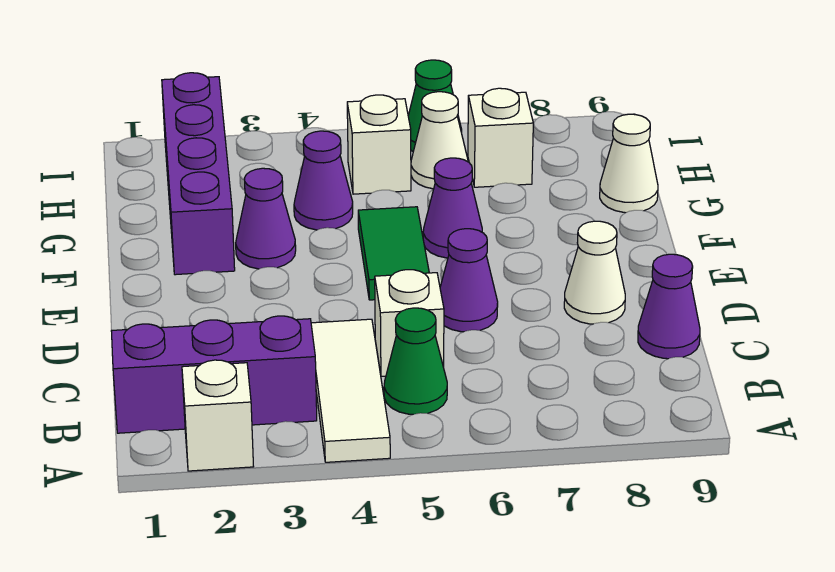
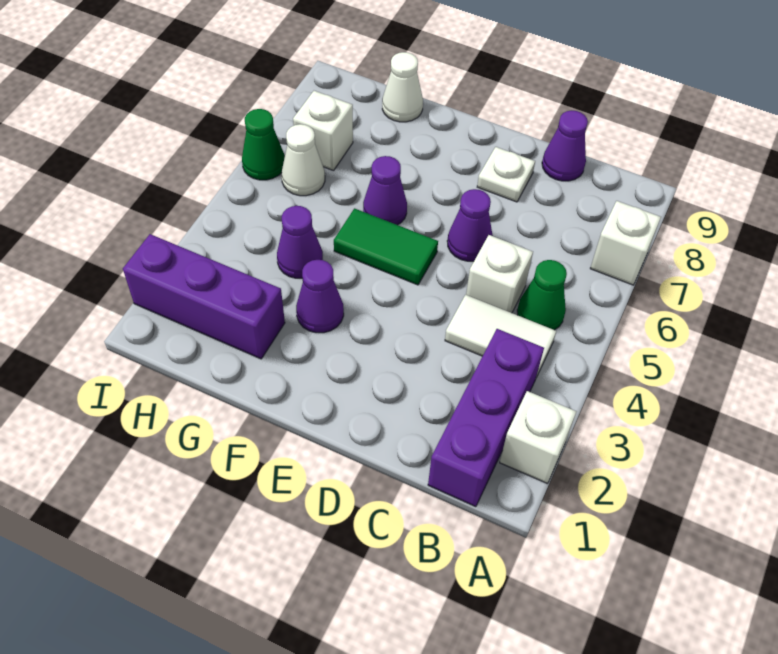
white tile A4:C4 level 1 -> white tile B4:C4 level 1
white cone D8 level 1 -> white plate D8 level 1
purple brick F2:I2 level 1 -> purple brick G2:I2 level 1
white brick H5 level 1 -> white brick A7 level 1

